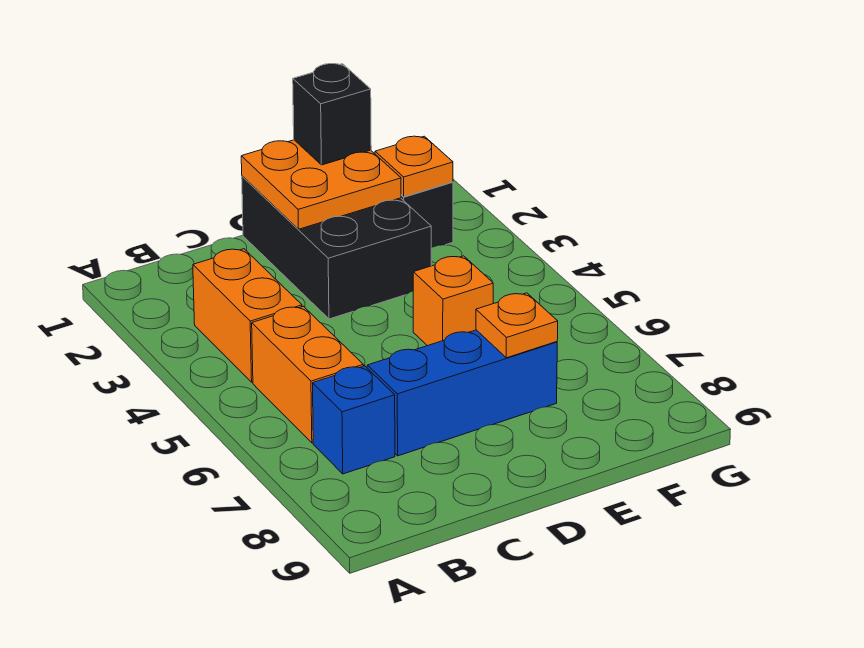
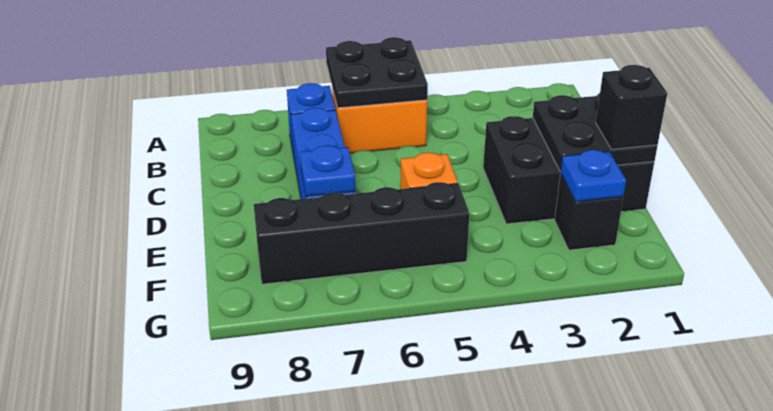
none -> black plate A5:B6 level 2
orange brick B3:B4 level 1 -> none
orange plate D1:E2 level 2 -> black plate D1:E2 level 2
orange plate E7 level 2 -> blue plate E7 level 2
orange plate F2 level 2 -> blue plate F2 level 2
none -> black brick F5:F8 level 1

